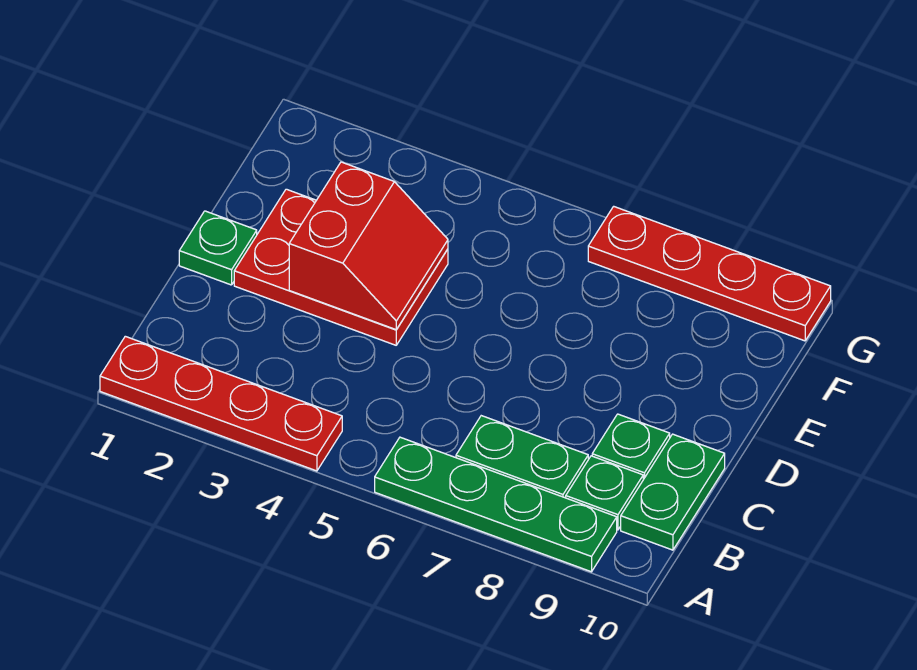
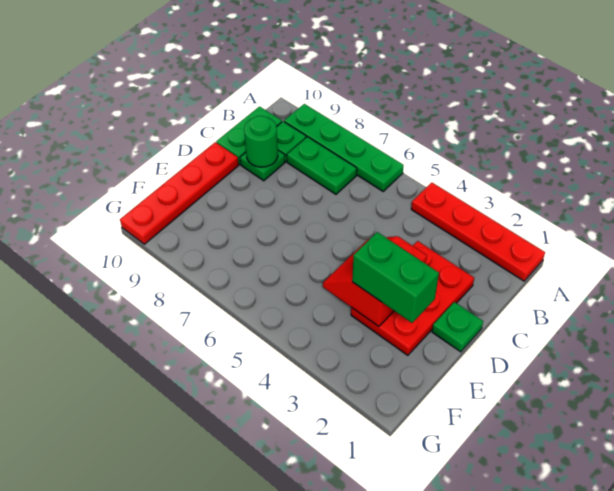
none -> green round brick C9 level 2
red plate D2:E4 level 1 -> red plate C2:E3 level 1
none -> green brick E2:E3 level 3
red plate G7:G10 level 1 -> red plate D10:G10 level 1

